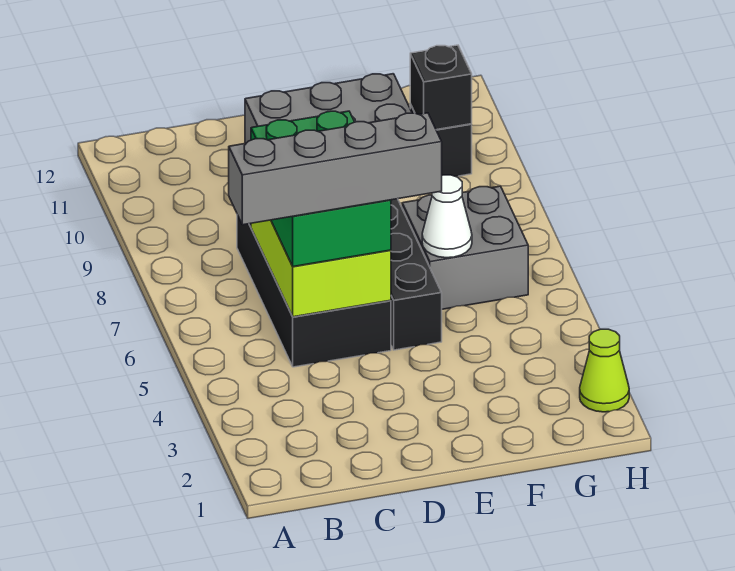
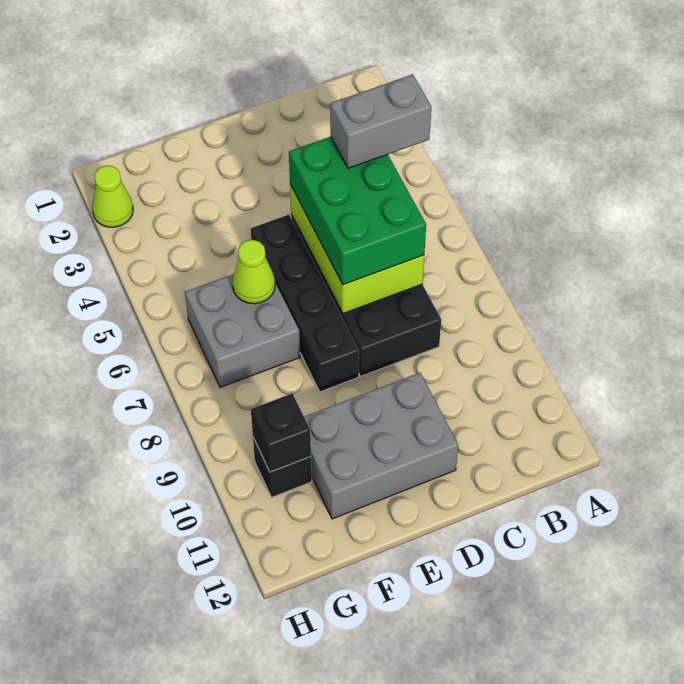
grey brick B5:E5 level 4 -> grey brick B5:C5 level 4
white cone F6 level 2 -> lime cone F6 level 2

